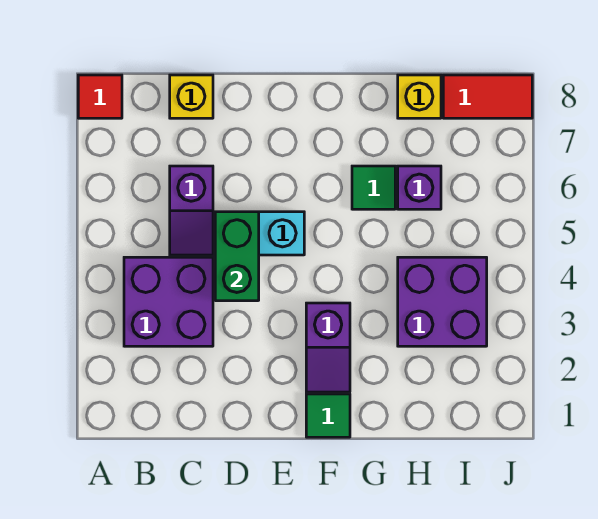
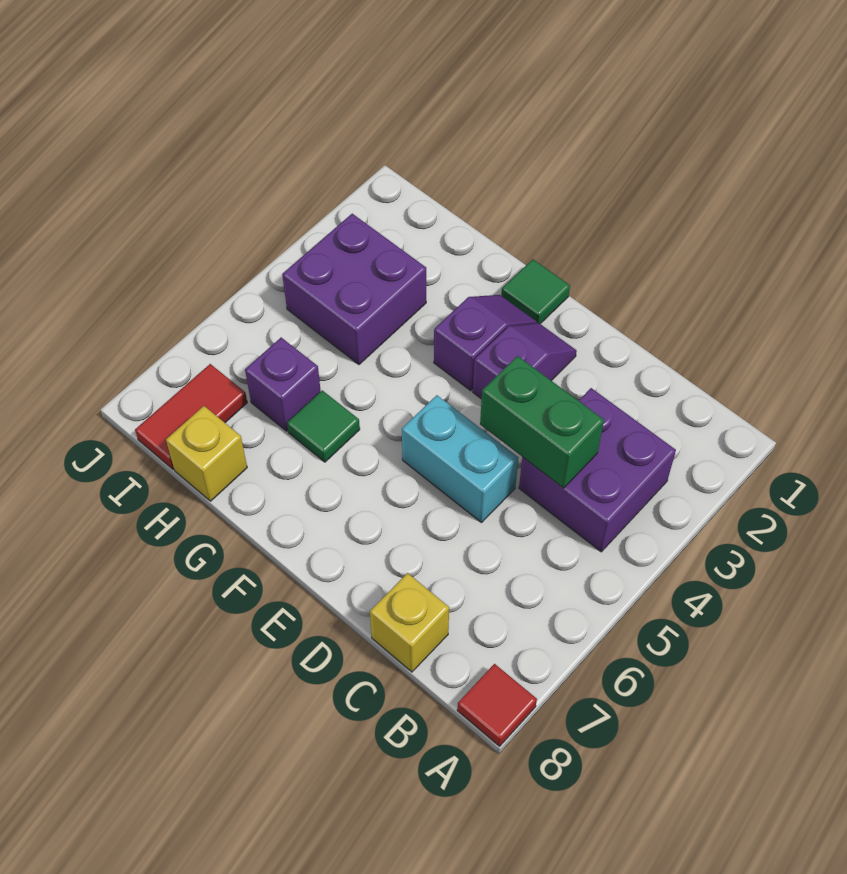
purple slope C5:C6 level 1 top 6 -> purple slope E2:E3 level 1 top 3
green brick D4:D5 level 2 -> green brick C4:D4 level 2
red tile I8:J8 level 1 -> red tile I7:I8 level 1

